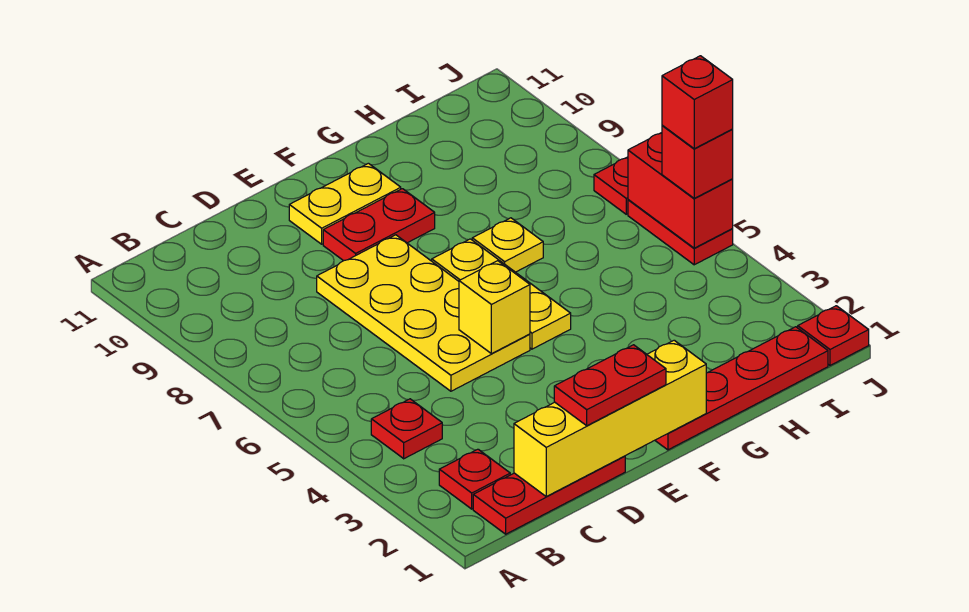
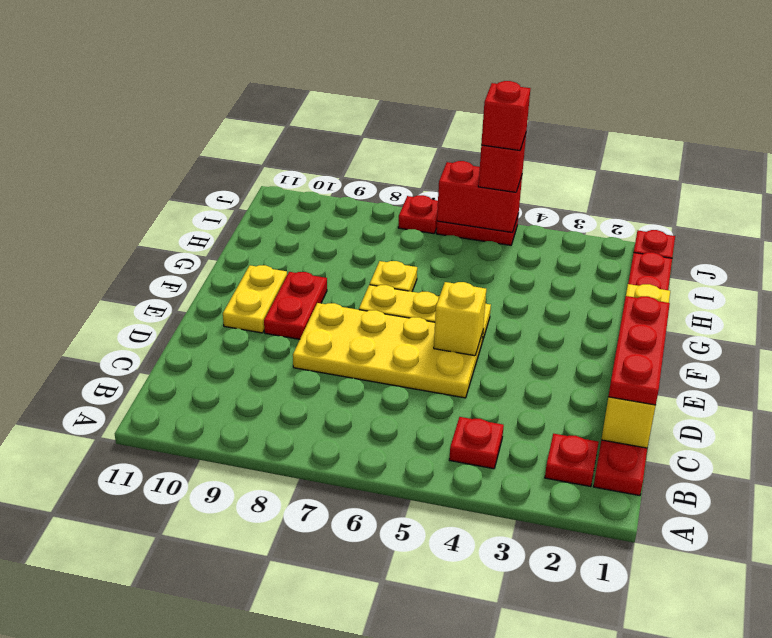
red plate D1:E1 level 3 -> red plate C1:E1 level 3

